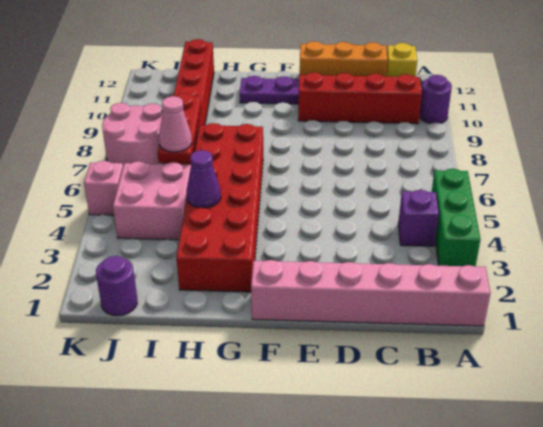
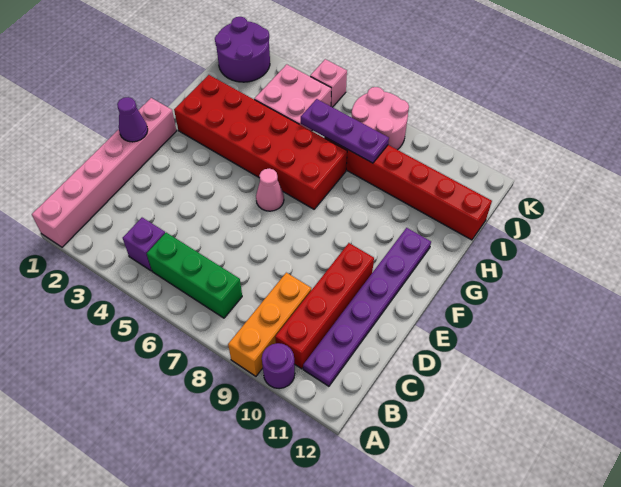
green brick A3:A5 level 1 -> green brick B5:B7 level 1
yellow brick B12 level 1 -> none
orange brick C12:E12 level 1 -> orange brick A9:C9 level 1
purple cone H4 level 2 -> purple cone E1 level 2
red plate I6:I8 level 2 -> purple plate I6:I8 level 2
pink cone I6 level 3 -> pink cone F6 level 1
purple round brick J1 level 1 -> purple round brick J1:K2 level 1

